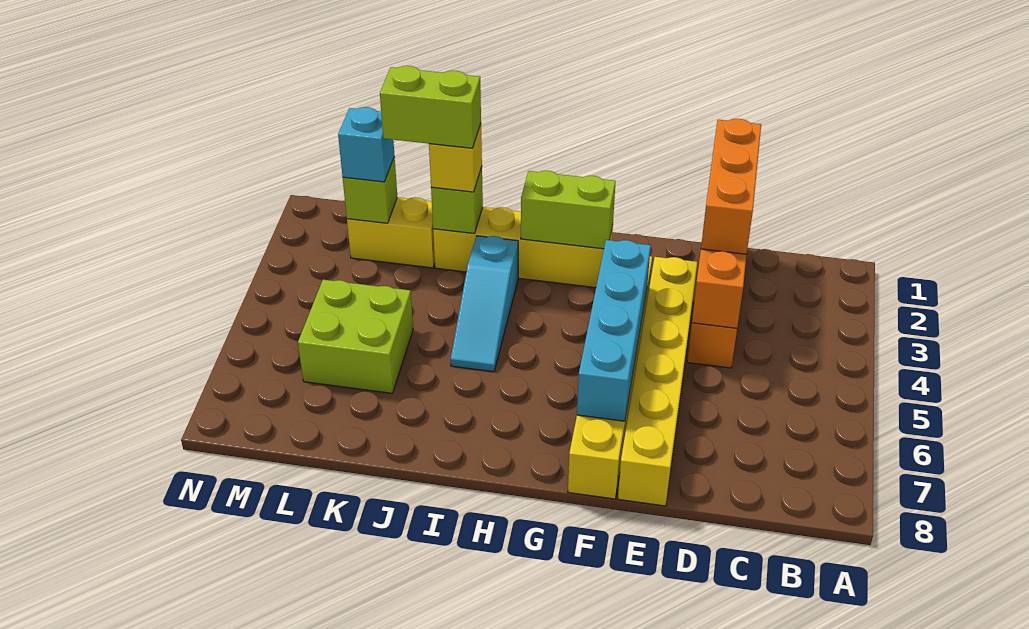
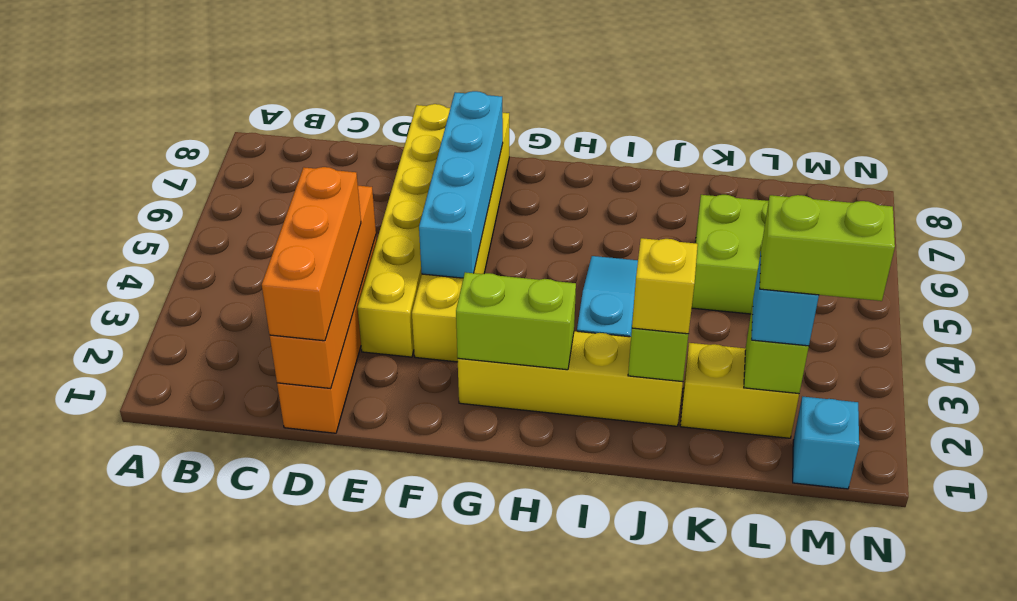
lime brick J2:K2 level 4 -> lime brick L2:M2 level 4
none -> cyan brick M1 level 1

